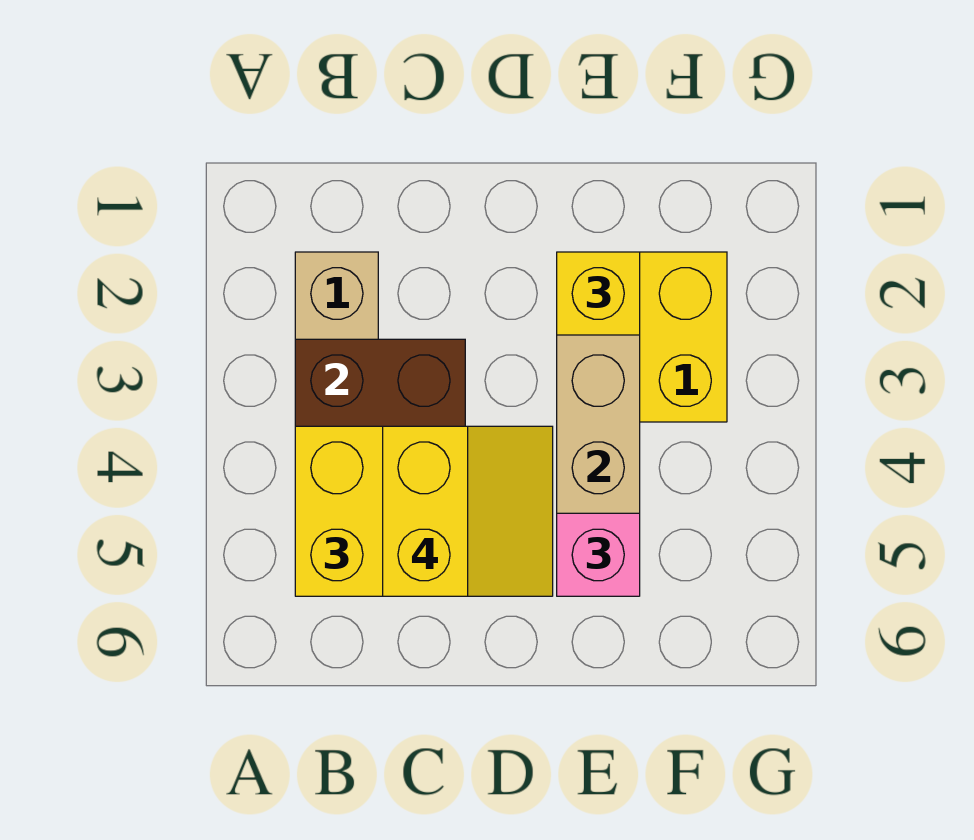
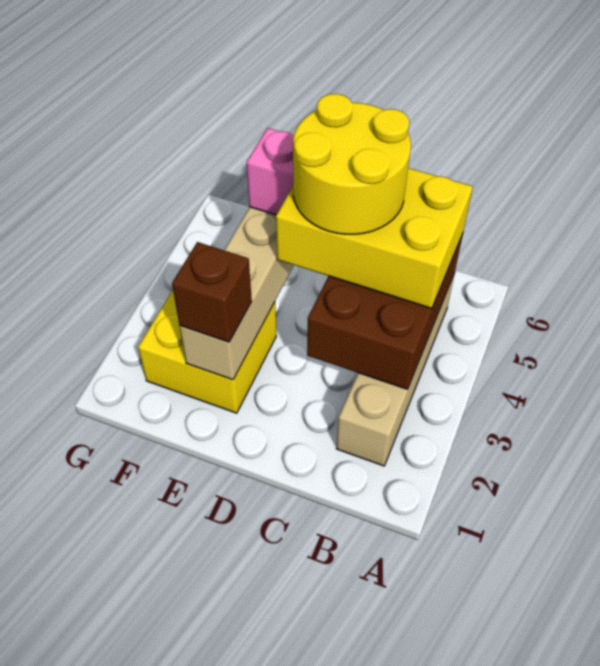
yellow slope C4:D5 level 4 top C -> yellow round brick C4:D5 level 4
yellow brick E2 level 3 -> brown brick E2 level 3

